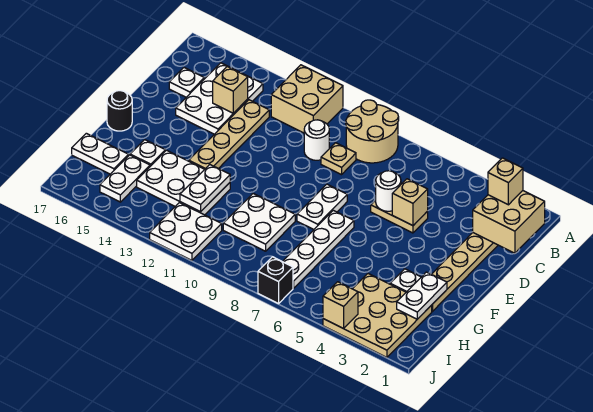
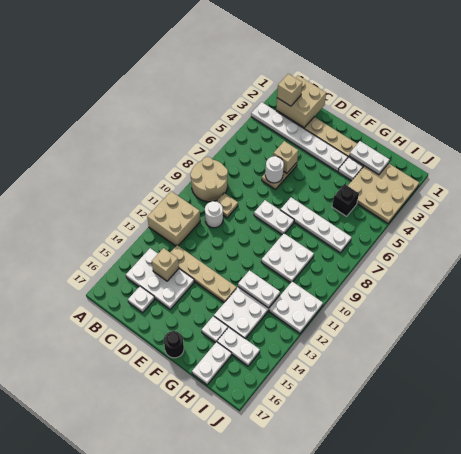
none -> white plate A3:F3 level 1
tan brick J4 level 2 -> none
black brick J7 level 1 -> black brick H5 level 1

